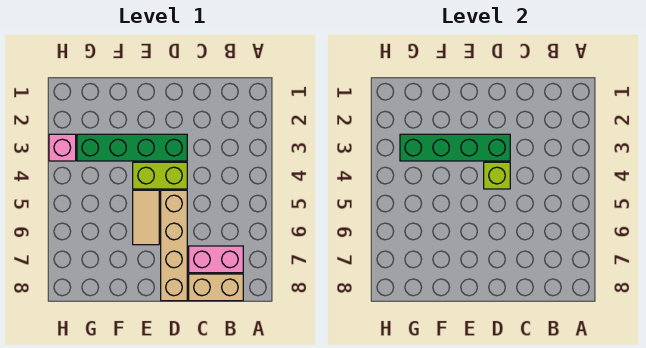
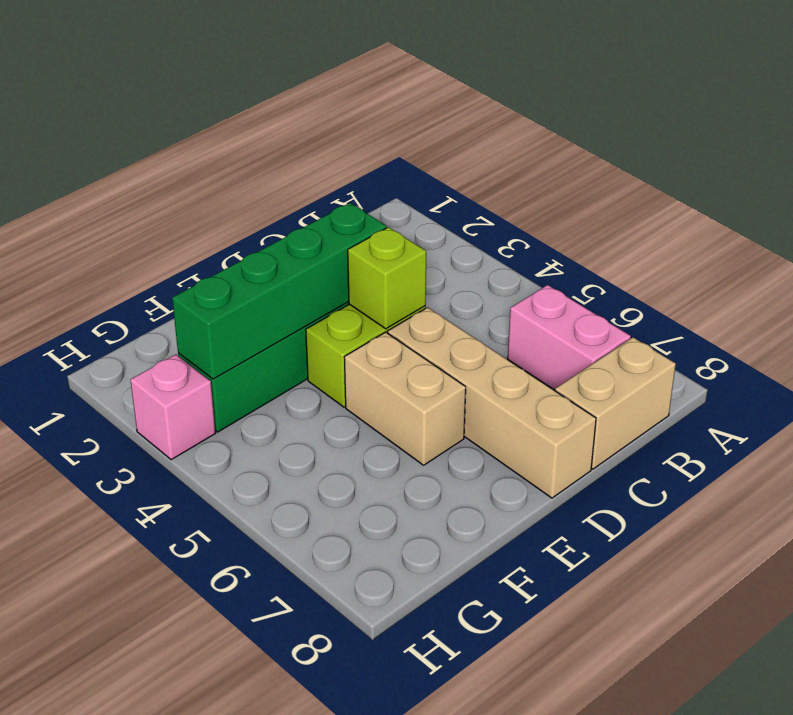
pink brick B7:C7 level 1 -> pink brick B6:B7 level 1
tan tile E5:E6 level 1 -> tan brick E5:E6 level 1

